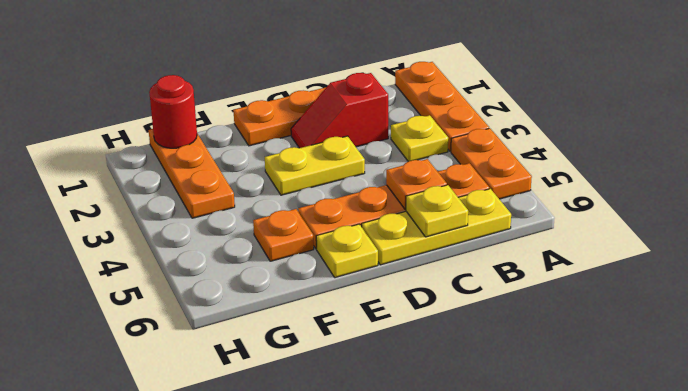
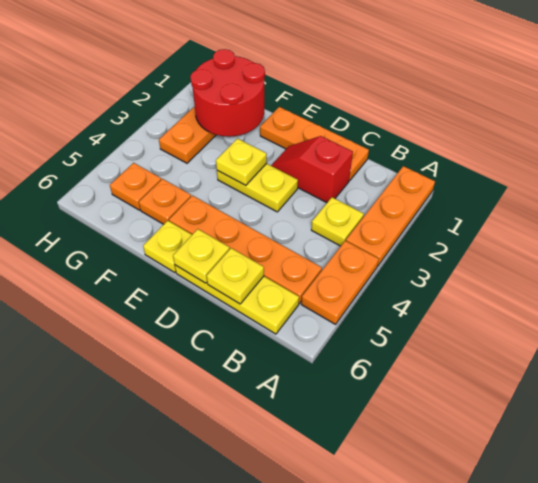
orange plate C5 level 2 -> orange plate G5 level 1
none -> yellow plate D6 level 2
none -> yellow plate E3 level 2
red round brick G1 level 2 -> red round brick F1:G2 level 2

